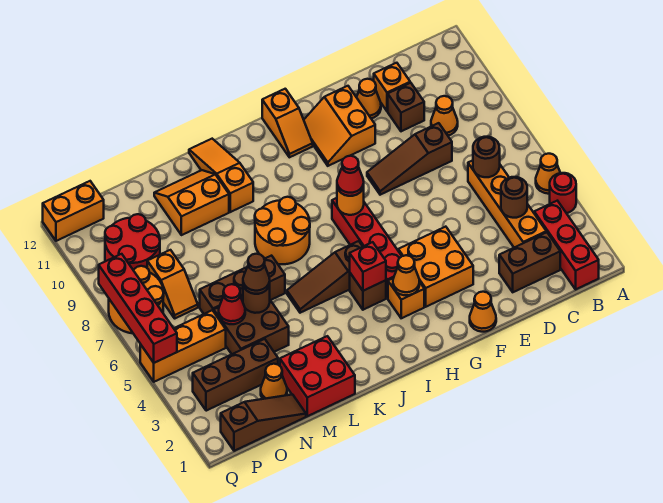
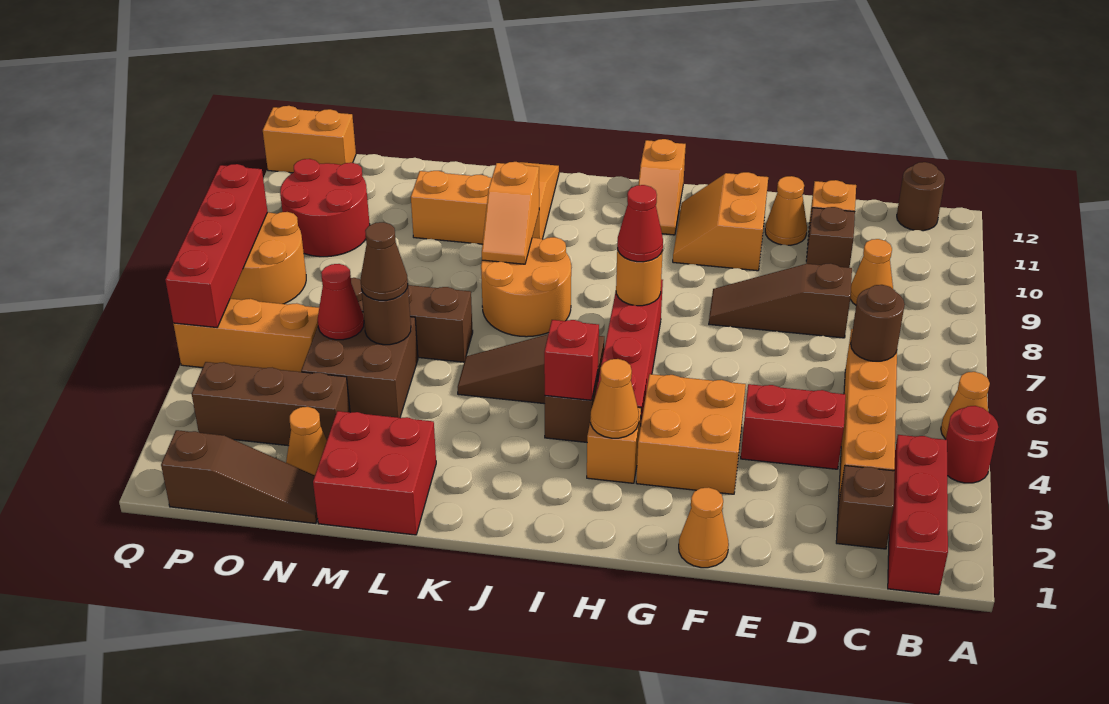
brown brick C2:D2 level 1 -> brown brick C2 level 1
brown round brick C4 level 2 -> brown round brick B12 level 1
none -> red brick D4:E4 level 1
orange slope O7:O8 level 1 top 8 -> orange slope K8:K9 level 2 top 9

